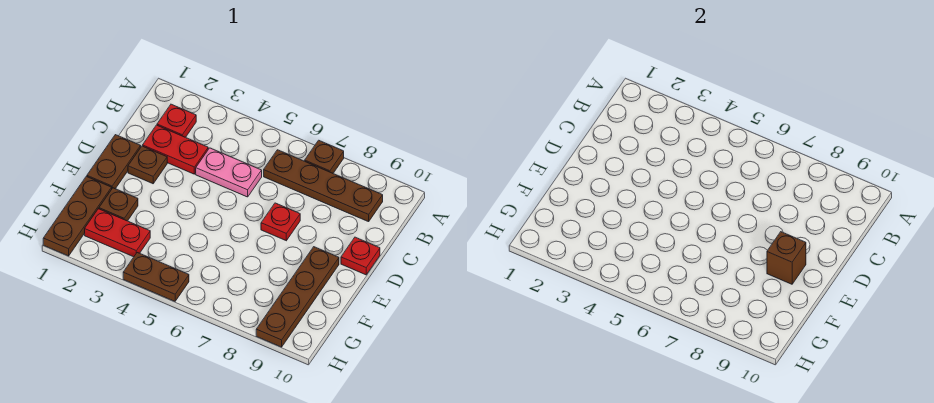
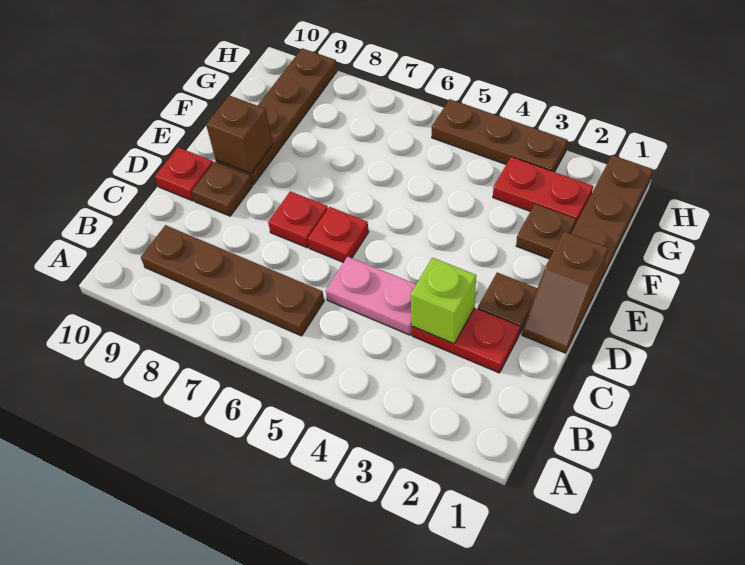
brown plate A7 level 1 -> brown plate D9 level 1
red plate B2 level 1 -> red plate D6 level 1
none -> lime brick C3 level 2
brown plate D1:E1 level 1 -> brown slope D1:E1 level 1 top E
brown plate H4:H5 level 1 -> brown plate H3:H5 level 1

